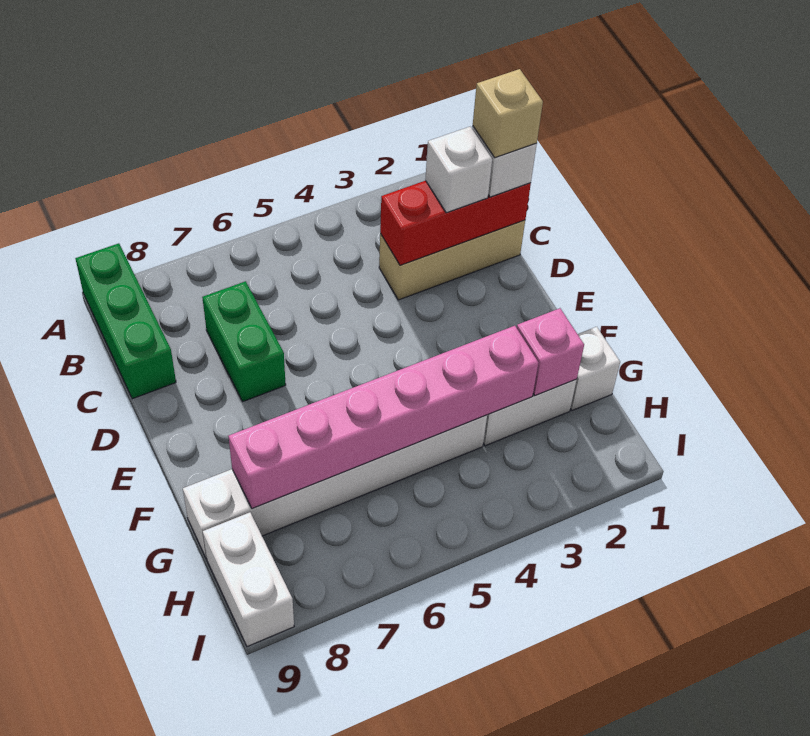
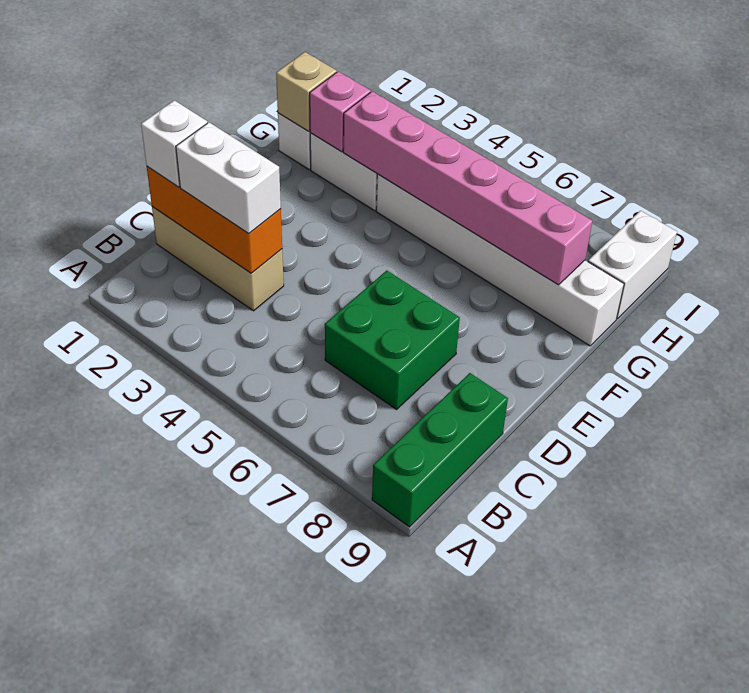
red brick C1:C3 level 2 -> orange brick C1:C3 level 2
tan brick C1 level 4 -> tan brick G1 level 2
white brick C2 level 3 -> white brick C2:C3 level 3
green brick C7:D7 level 1 -> green brick C6:D7 level 1

